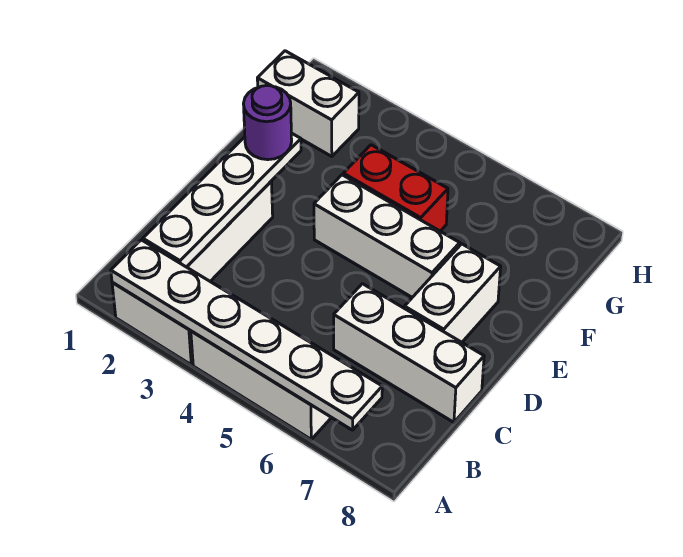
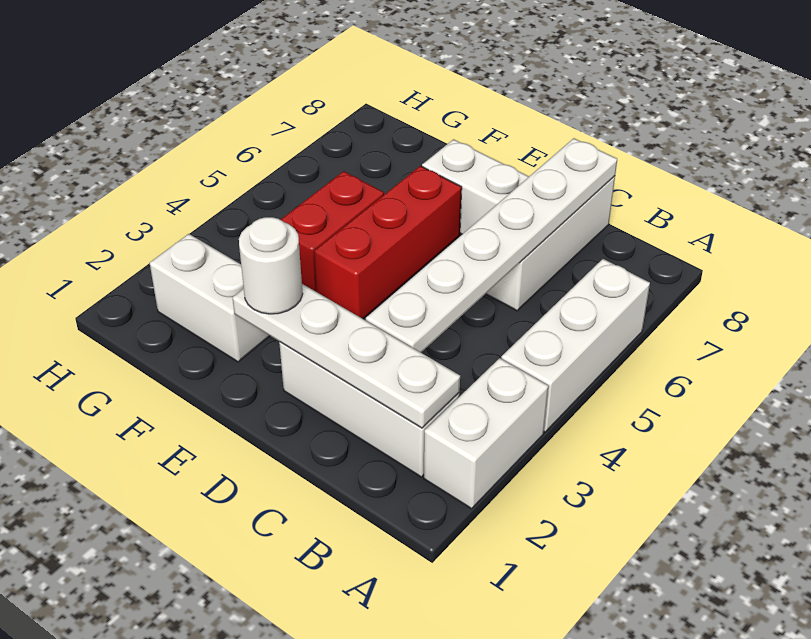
white plate A2:A7 level 2 -> white plate C3:C8 level 2
purple round brick E2 level 3 -> white round brick E2 level 3
white brick E4:E6 level 1 -> red brick E4:E6 level 1
white brick G1:G2 level 1 -> white brick F2:G2 level 1

